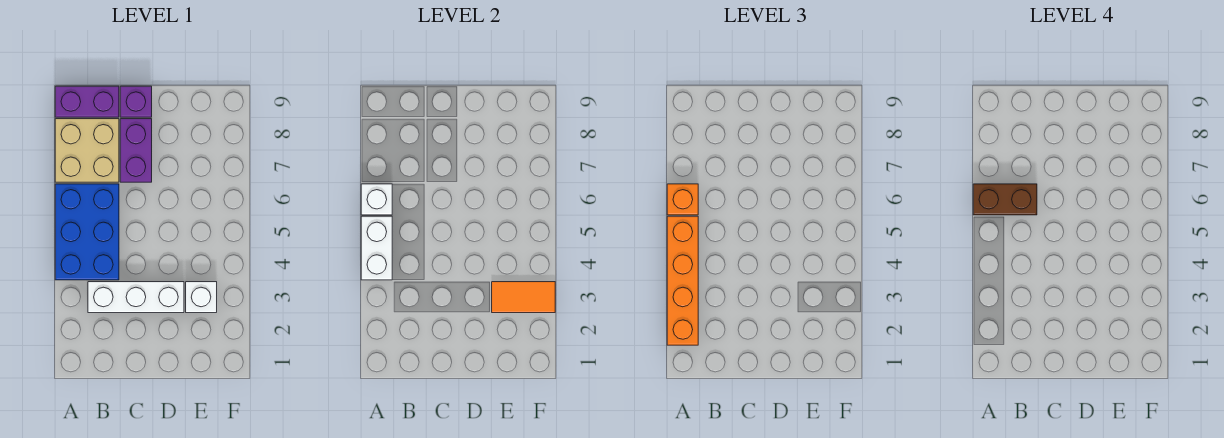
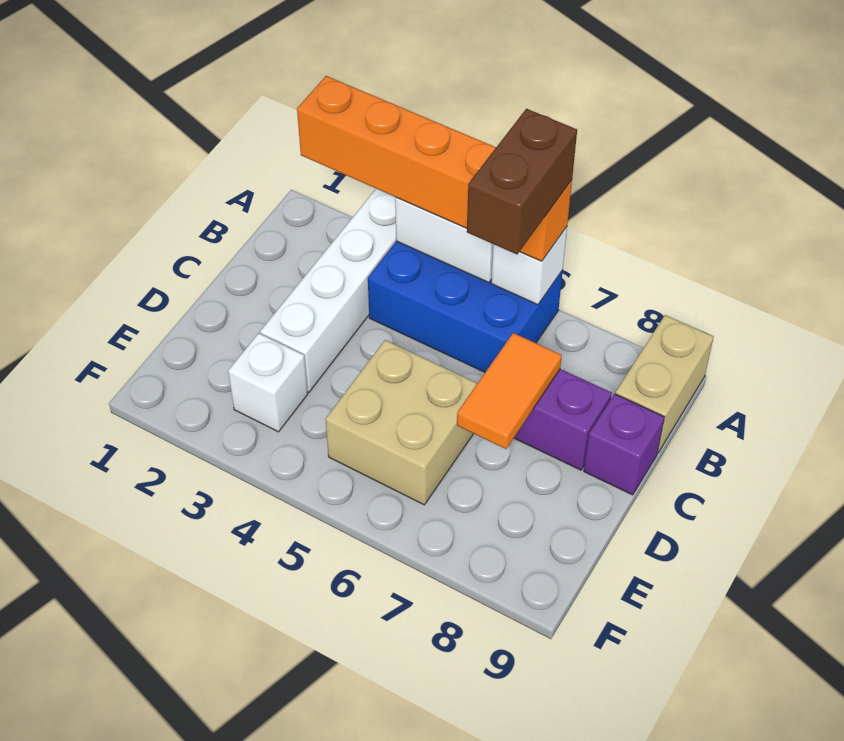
tan brick A7:B8 level 1 -> tan brick D5:E6 level 1
purple brick A9:B9 level 1 -> tan brick A9:B9 level 1
white brick B3:D3 level 1 -> white brick A3:D3 level 1
orange tile E3:F3 level 2 -> orange tile C7:D7 level 2

